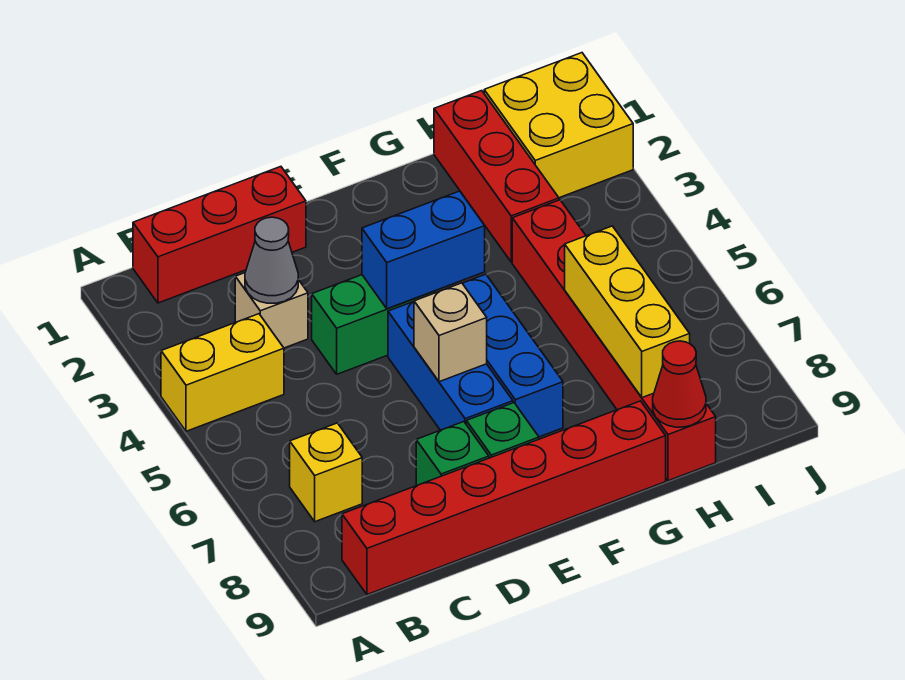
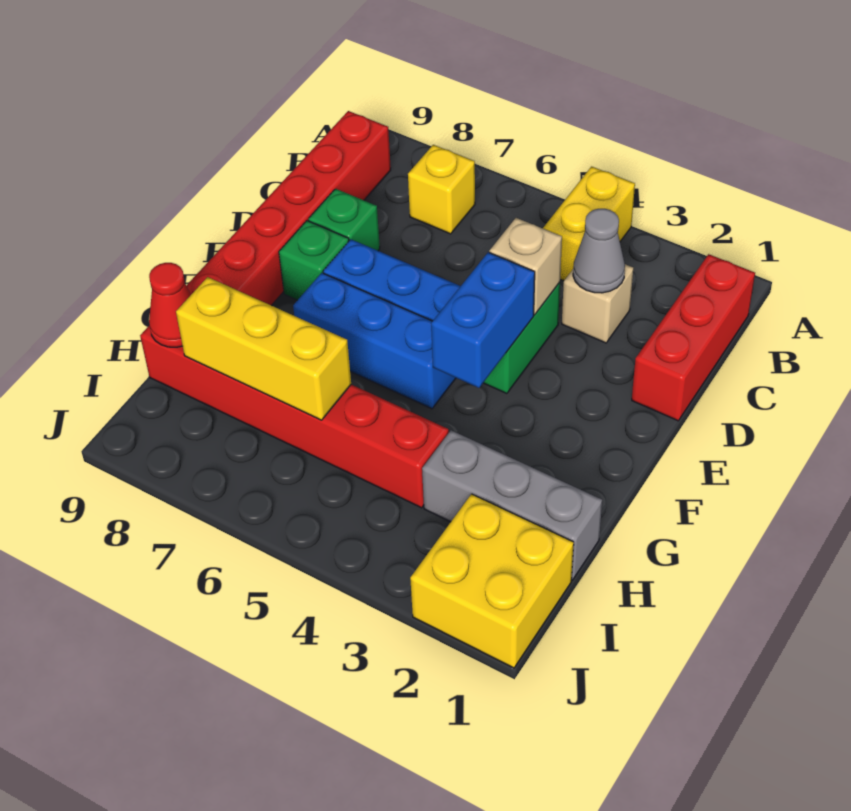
tan brick E6 level 2 -> tan brick D4 level 2
red brick H1:H3 level 1 -> grey brick H1:H3 level 1

